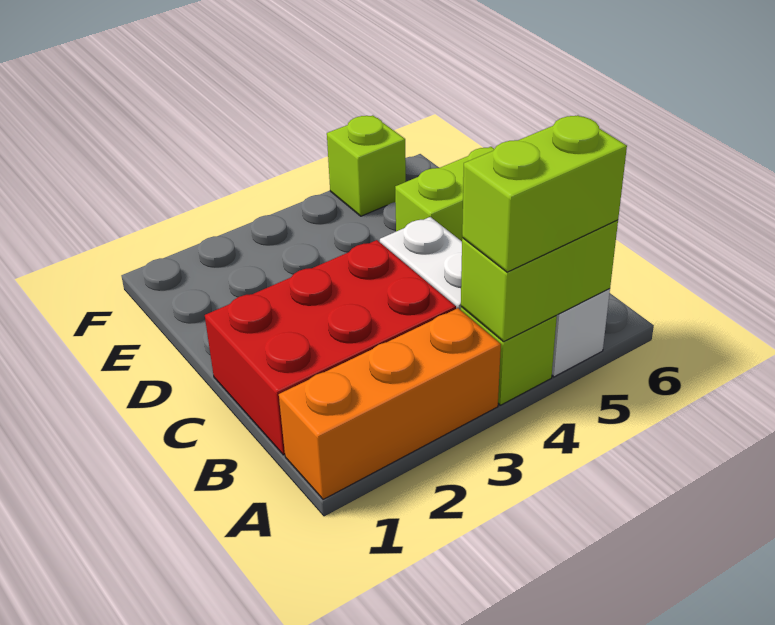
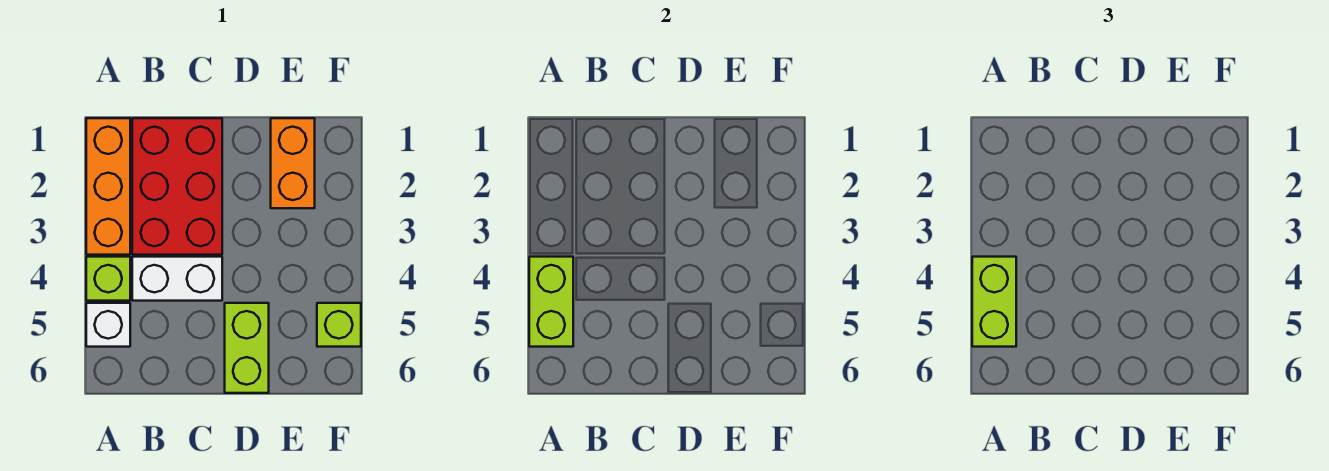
none -> orange brick E1:E2 level 1

